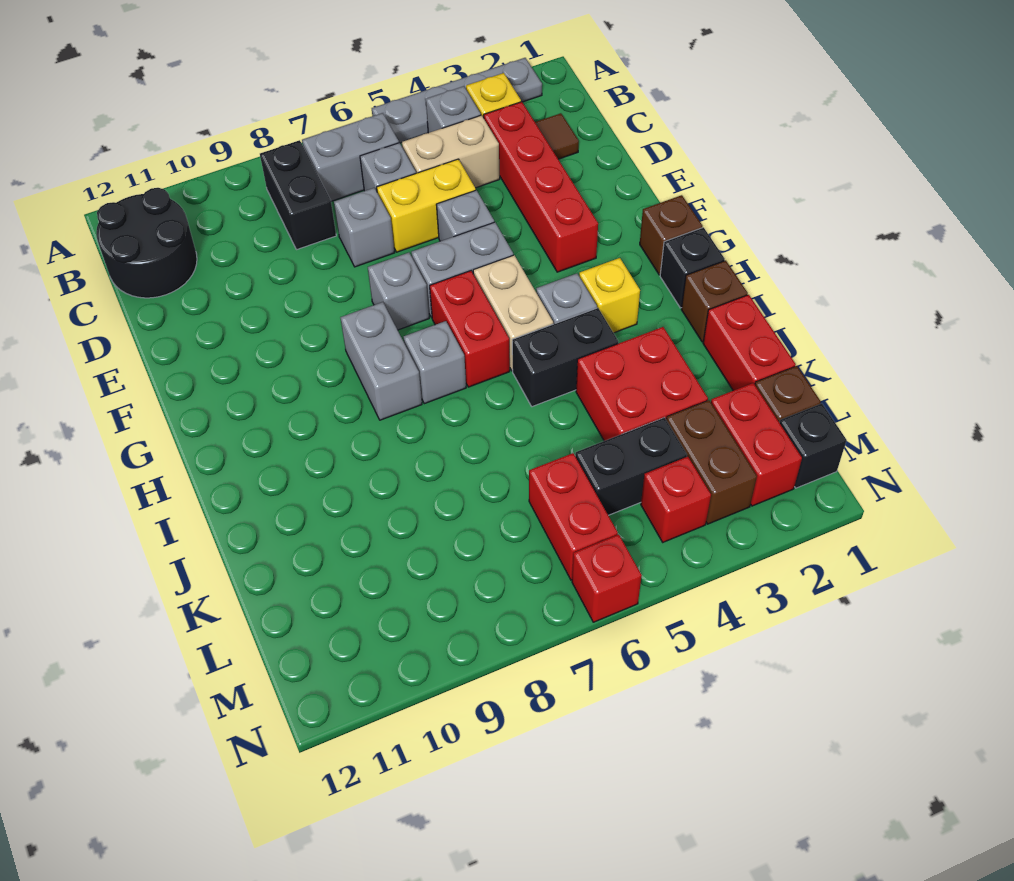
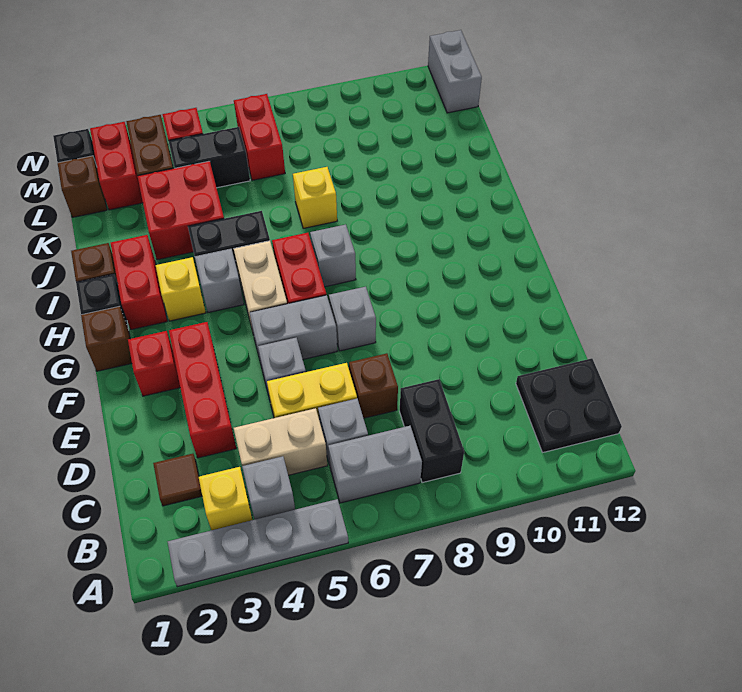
black round brick B11:C12 level 1 -> black plate B11:C12 level 1
red brick C3:F3 level 1 -> red brick D3:F3 level 1
grey brick D7 level 1 -> brown brick D7 level 1
grey brick G8:H8 level 1 -> grey brick M12:N12 level 1
red brick J1:K1 level 1 -> red brick H2:I2 level 1
none -> yellow brick J7 level 1
red brick N6 level 1 -> red brick F2 level 1

